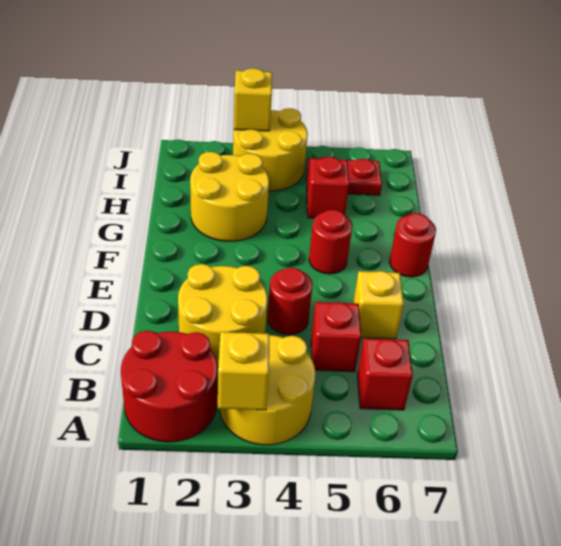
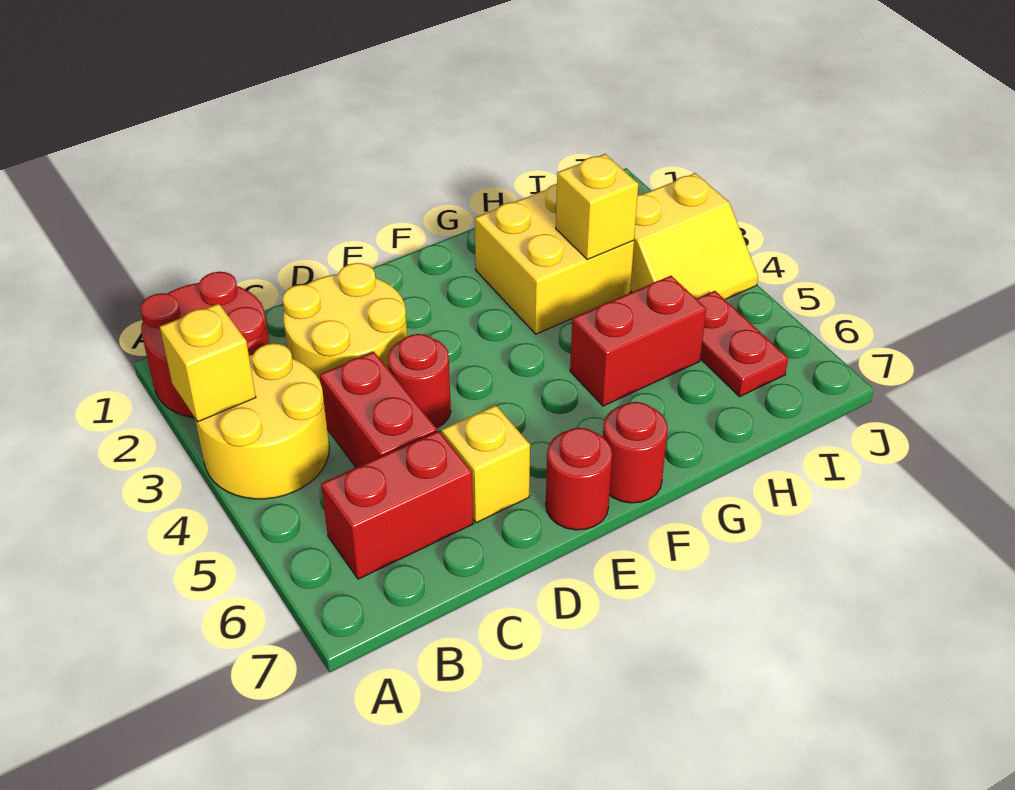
red brick B6 level 1 -> red brick B6:C6 level 1
red brick C5 level 1 -> red brick C4:C5 level 1
red round brick F5 level 1 -> red round brick E7 level 1
yellow round brick G2:H3 level 1 -> yellow brick G2:H3 level 1
red brick H5 level 1 -> red brick G5:H5 level 1
yellow round brick I3:J4 level 1 -> yellow slope I3:J4 level 1 top 3
yellow brick J3 level 2 -> yellow brick H3 level 2

